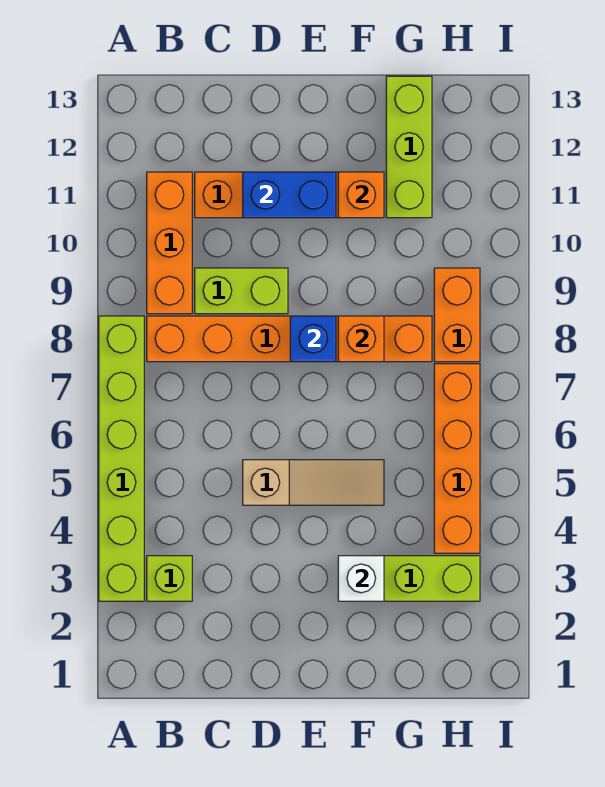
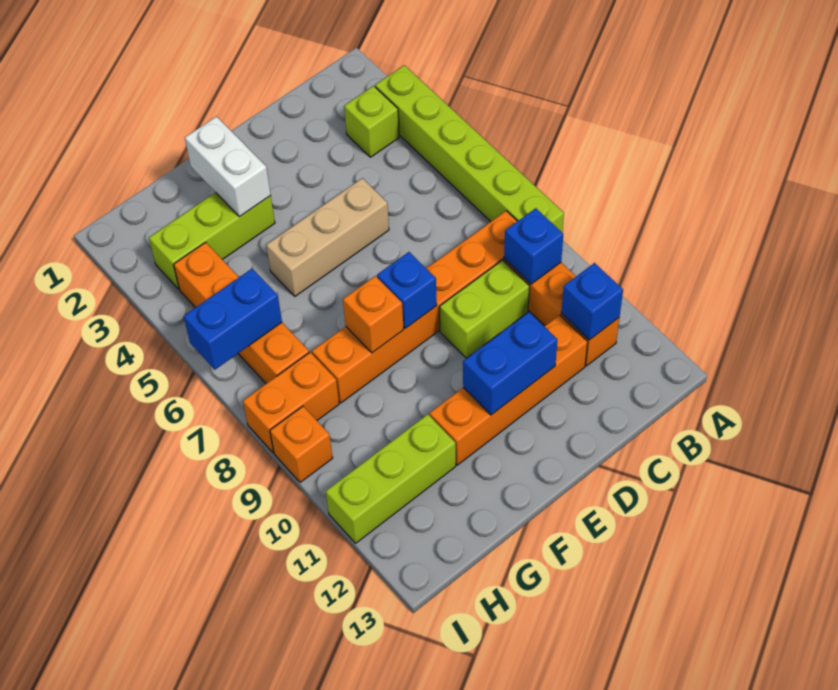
none -> blue brick B9 level 2
none -> blue brick B11 level 2
tan slope D5:F5 level 1 top D -> tan brick D5:F5 level 1
white brick F3 level 2 -> white brick F2:F3 level 2
orange brick F11 level 2 -> orange brick I9 level 1
lime brick G11:G13 level 1 -> lime brick G11:I11 level 1
none -> blue brick H6:I6 level 2
orange brick H8:H9 level 1 -> orange brick H8:I8 level 1

